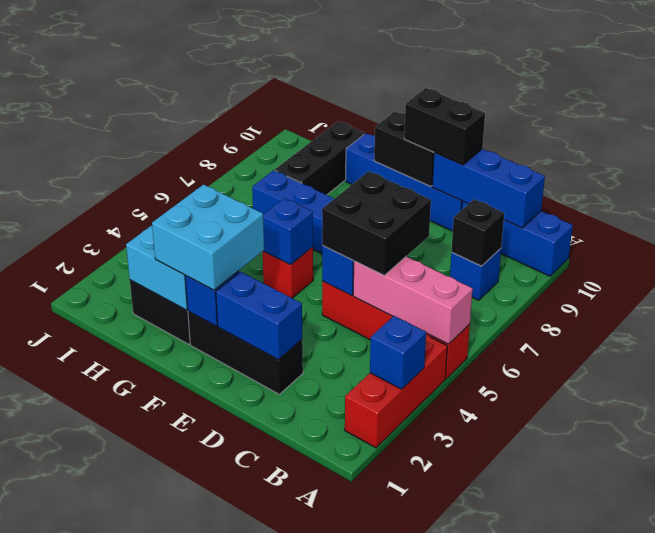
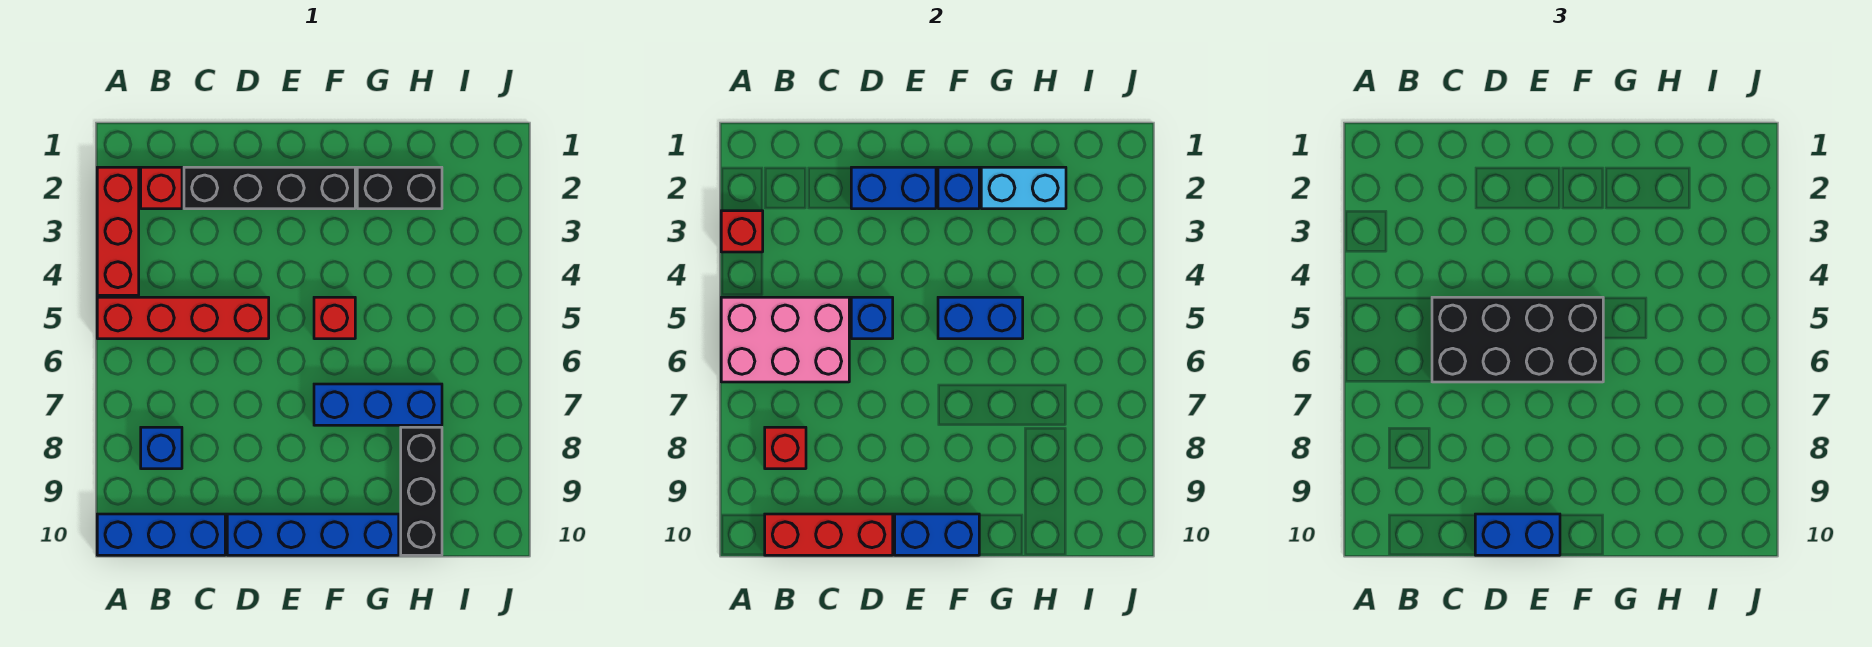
blue brick A3 level 2 -> red brick A3 level 2
pink brick A5:C5 level 2 -> pink brick A5:C6 level 2
none -> red brick B2 level 1
black brick B8 level 2 -> red brick B8 level 2
blue brick B10:D10 level 2 -> red brick B10:D10 level 2
black brick C5:D6 level 3 -> black brick C5:F6 level 3
black brick D2:F2 level 1 -> black brick C2:F2 level 1
black brick D10:E10 level 3 -> blue brick D10:E10 level 3
black brick E10:F10 level 2 -> blue brick E10:F10 level 2
cyan brick F2:G3 level 3 -> none
blue brick F5 level 2 -> blue brick F5:G5 level 2

